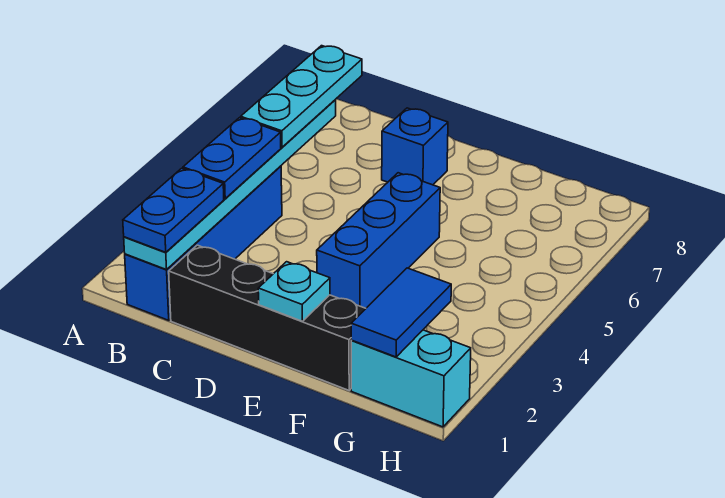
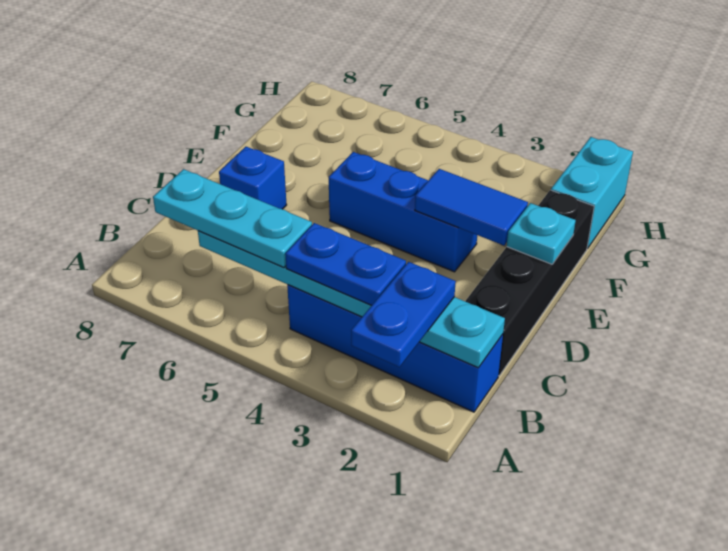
blue plate B1:B2 level 3 -> blue plate A2:B2 level 3
blue tile G1:G2 level 2 -> blue tile E2:E3 level 2

